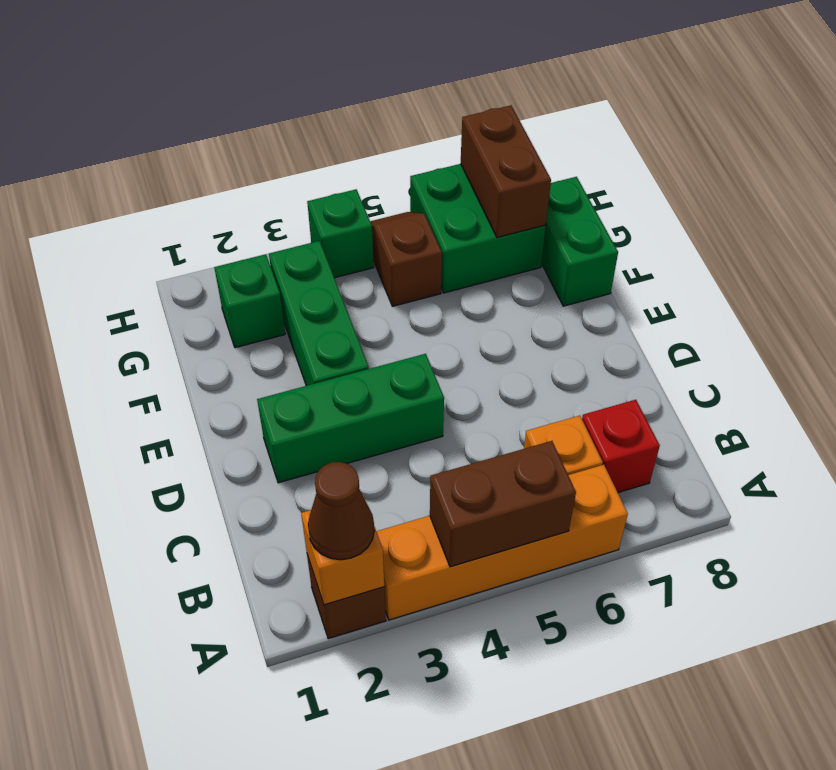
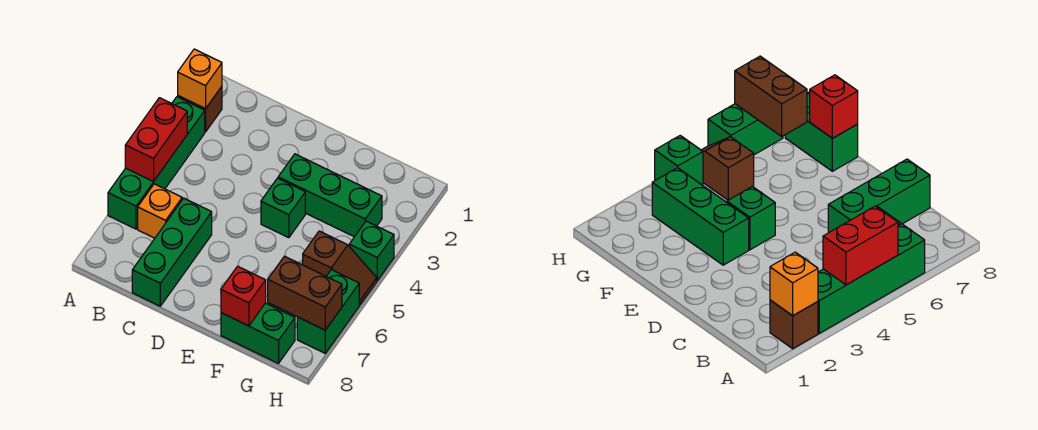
brown cone A2 level 3 -> none
orange brick A3:A6 level 1 -> green brick A3:A6 level 1
brown brick A4:A5 level 2 -> red brick A4:A5 level 2
red brick B7 level 1 -> red brick F8 level 2
green brick D2:D4 level 1 -> green brick C6:C8 level 1
green brick G2 level 1 -> green brick E4 level 1
green brick G6:H7 level 1 -> green brick H6:H7 level 1

